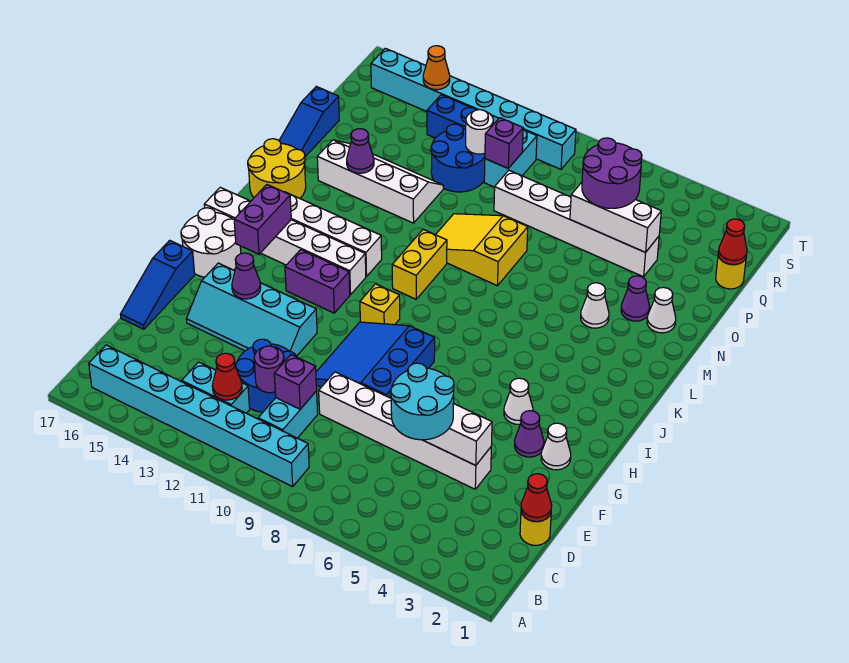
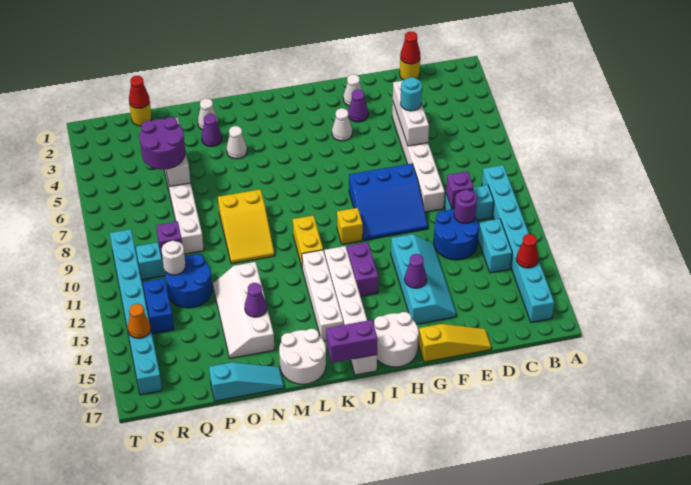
red cone C12 level 2 -> red cone B14 level 2
cyan round brick D5:E6 level 3 -> cyan round brick E5 level 3
blue slope E17:G17 level 1 top G -> yellow slope E17:G17 level 1 top G
purple brick I15:J15 level 2 -> purple brick J17:K17 level 2
yellow brick K10:L10 level 1 -> yellow brick K10:K11 level 1
yellow round brick L16:M17 level 1 -> white round brick L16:M17 level 1
blue slope N17:P17 level 1 top P -> cyan slope N17:P17 level 1 top P

